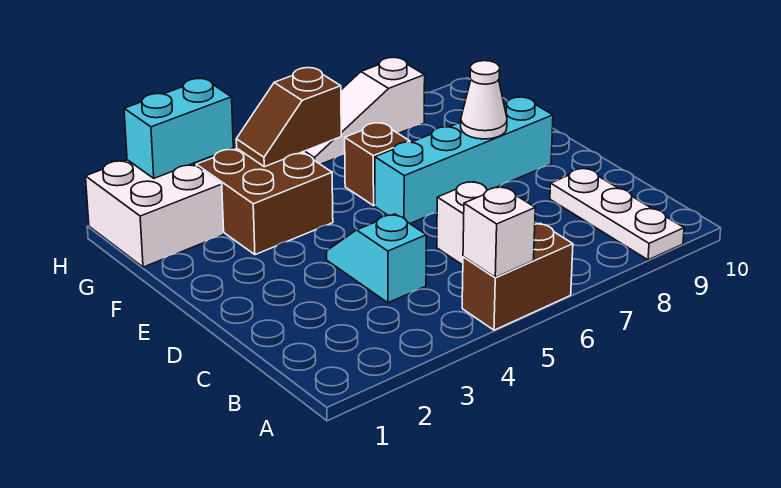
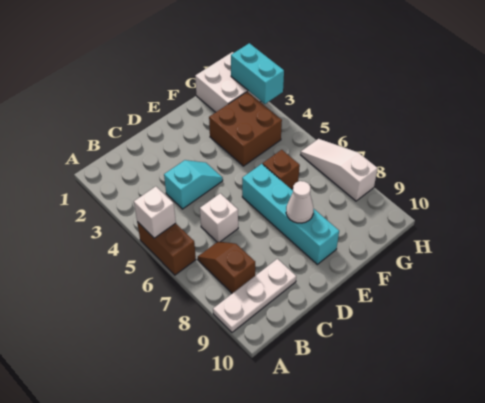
brown slope G4:G5 level 2 top 5 -> brown slope B7:B8 level 1 top 8

